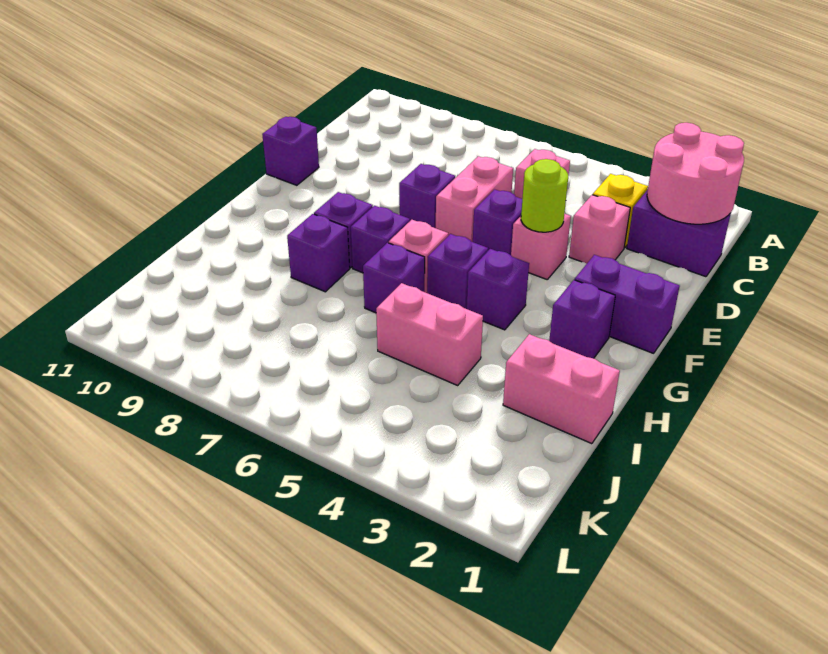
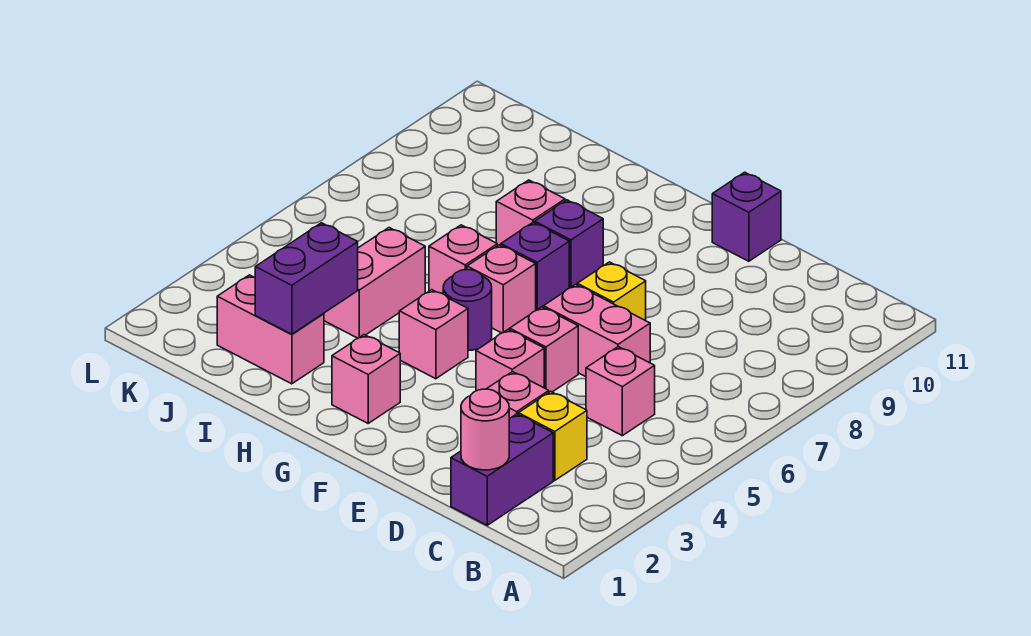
pink round brick B1:C2 level 2 -> pink round brick C1 level 2
lime round brick E4 level 2 -> none
purple brick E5 level 1 -> pink brick E5 level 1
purple brick E7 level 1 -> yellow brick E7 level 1
purple brick F1:F2 level 1 -> purple brick I2:I3 level 2
purple brick G2 level 1 -> pink brick G2 level 1
purple brick G4 level 1 -> pink brick G4 level 1
purple brick G5 level 1 -> purple round brick G5 level 1
purple brick H6 level 1 -> pink brick H6 level 1
purple brick H8 level 1 -> pink brick H8 level 1
pink brick I1:I2 level 1 -> pink brick I2:J2 level 1

